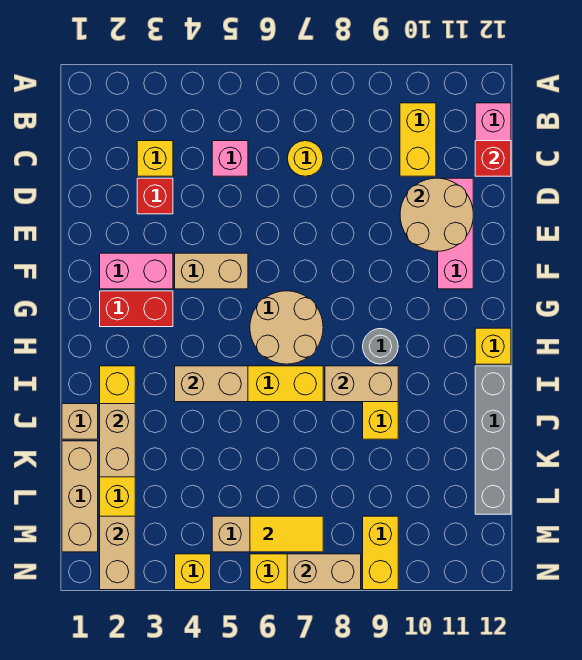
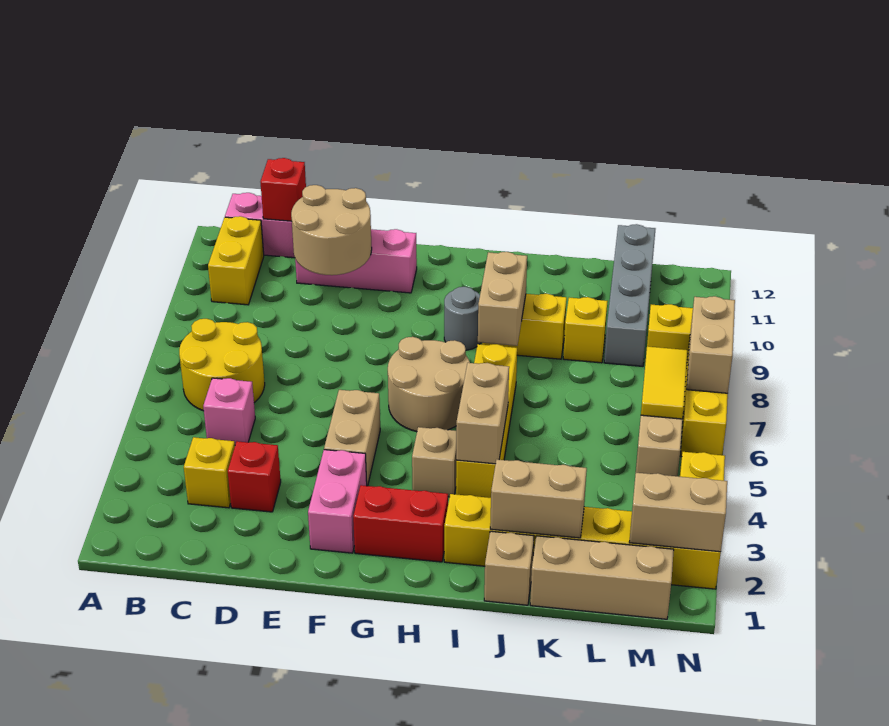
yellow brick B10:C10 level 1 -> yellow brick B10:B11 level 1
yellow round brick C7 level 1 -> yellow round brick B6:C7 level 1
red brick G2:G3 level 1 -> red brick G2:H2 level 1
none -> tan brick H4 level 1
yellow brick H12 level 1 -> yellow brick K9 level 1
grey brick I12:L12 level 1 -> grey brick L9:L12 level 1

